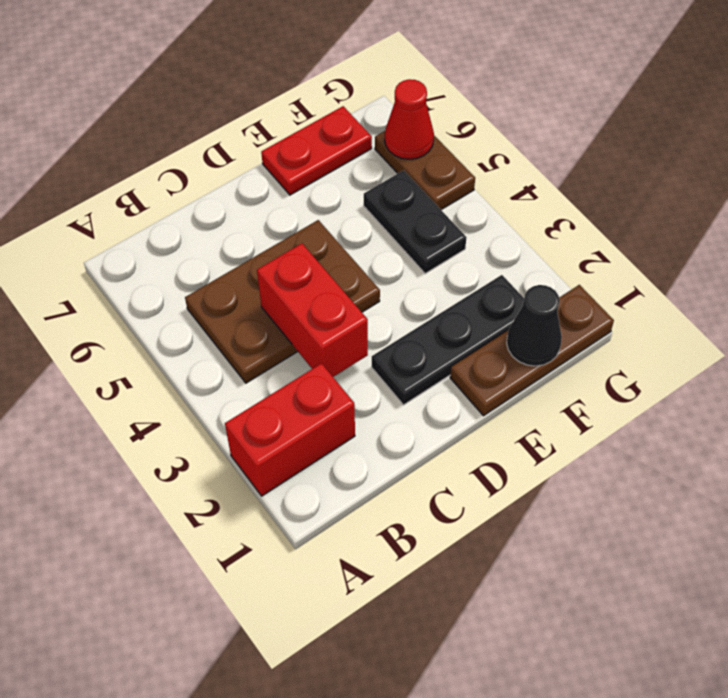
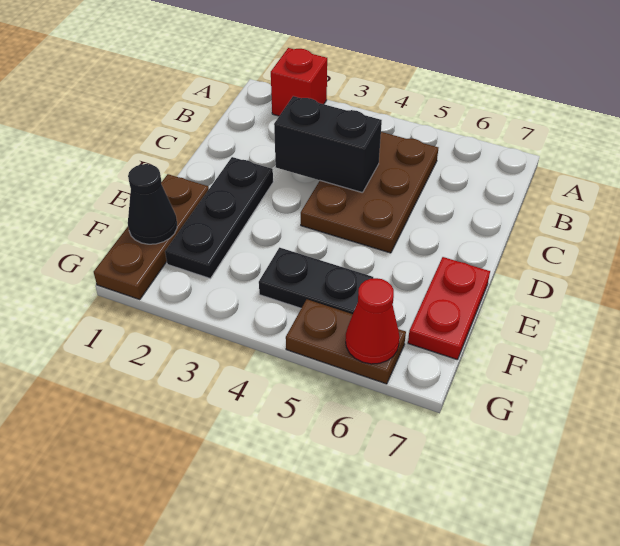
red brick A2:B2 level 1 -> red brick A2 level 1
red brick C3:C4 level 2 -> black brick C3:C4 level 2

